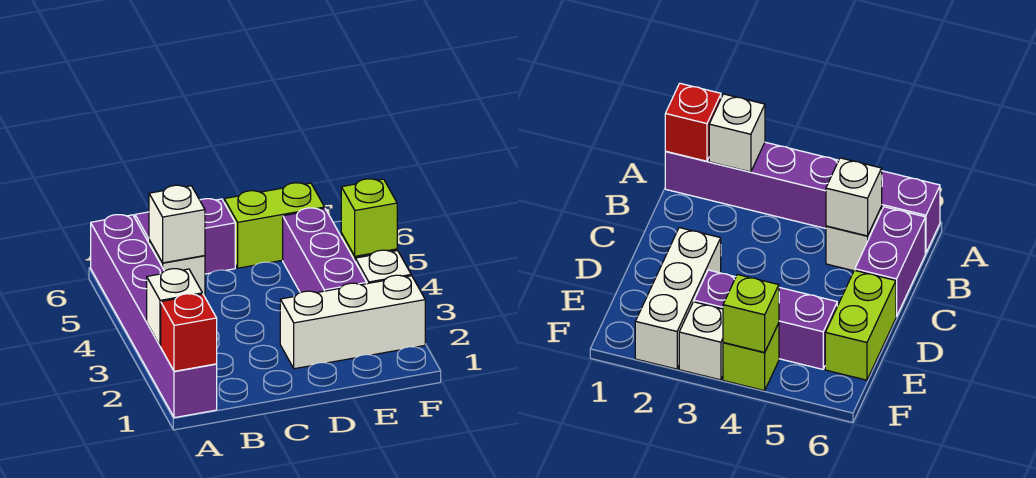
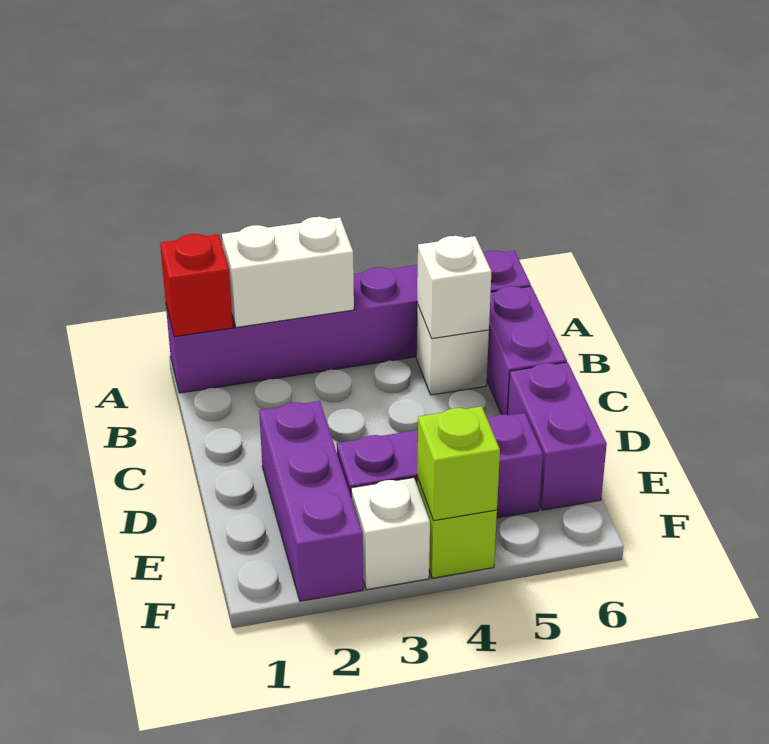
white brick A2 level 2 -> white brick A2:A3 level 2
white brick D2:F2 level 1 -> purple brick D2:F2 level 1
lime brick D6:E6 level 1 -> purple brick D6:E6 level 1

